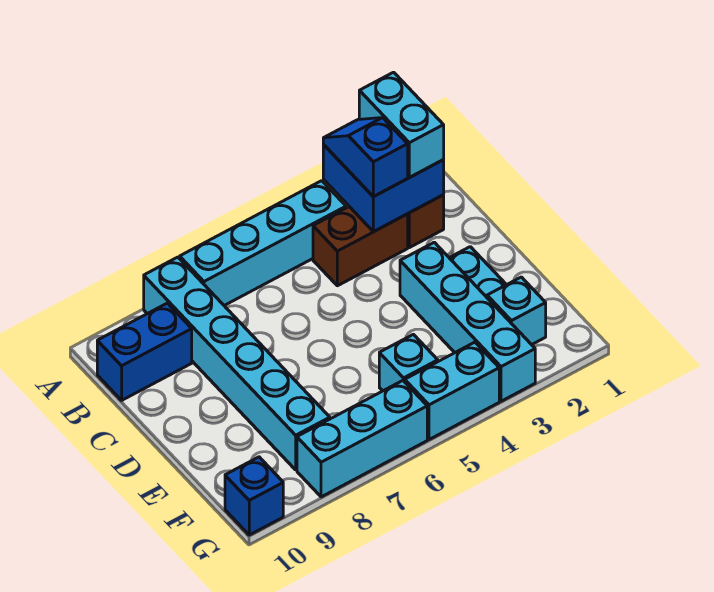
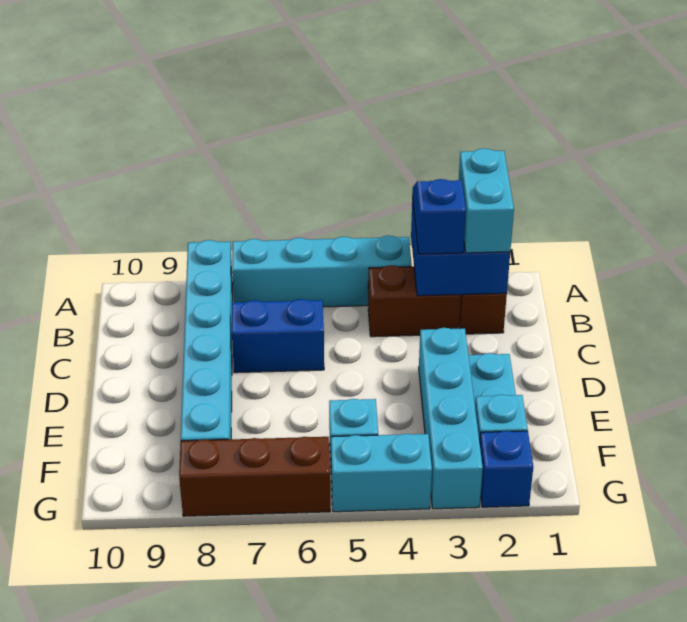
blue brick B9:B10 level 1 -> blue brick C6:C7 level 1
cyan brick G6:G8 level 1 -> brown brick G6:G8 level 1
blue brick G10 level 1 -> blue brick G2 level 1

